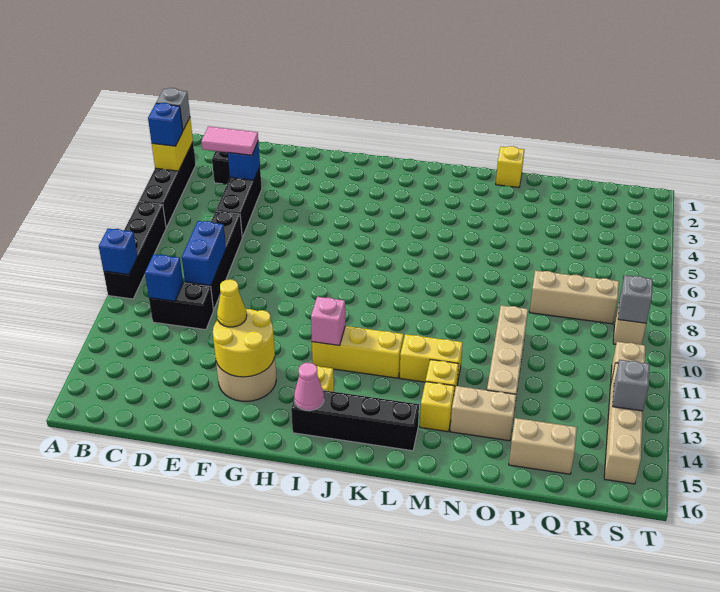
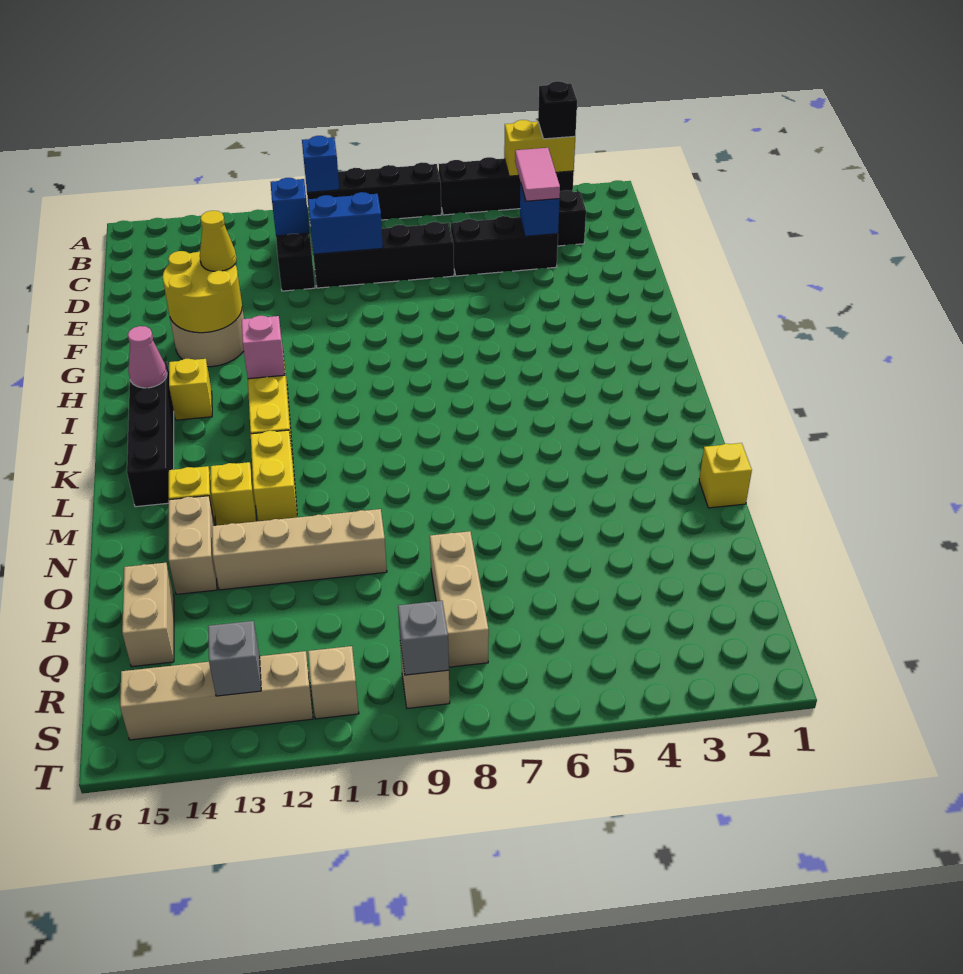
grey brick A3 level 3 -> black brick A3 level 3
blue brick A4 level 3 -> none

